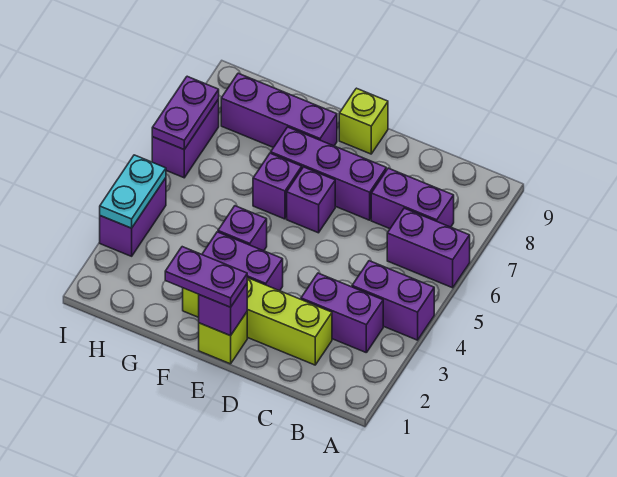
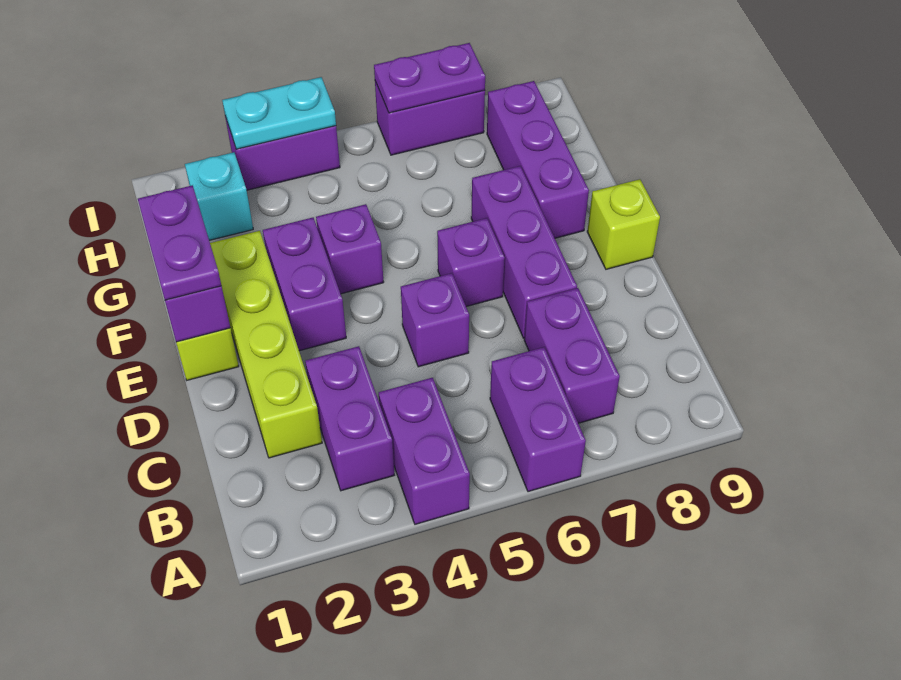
purple brick F6 level 1 -> purple brick D5 level 1
none -> cyan brick H2 level 1

